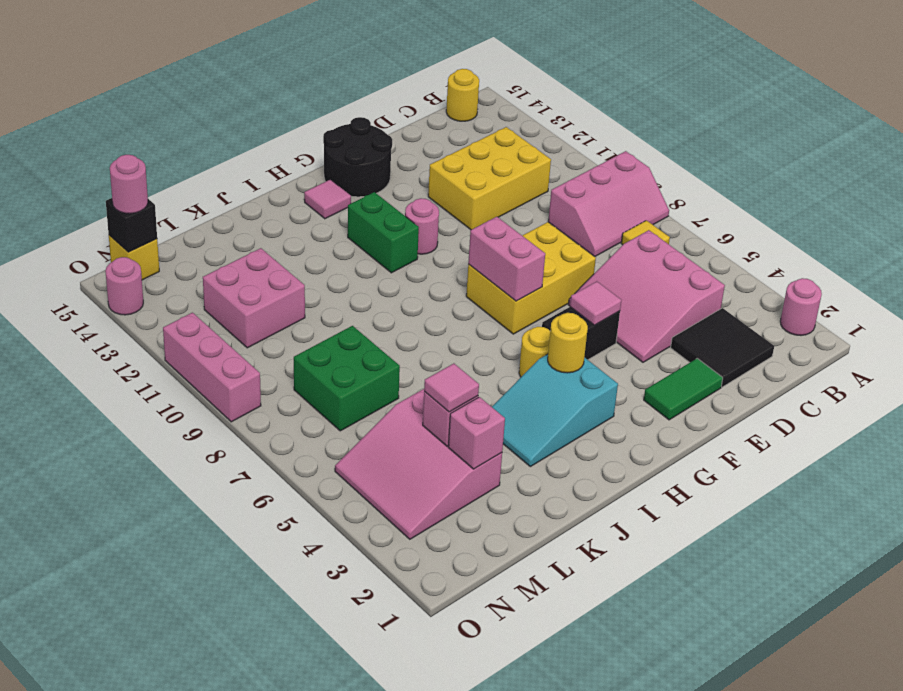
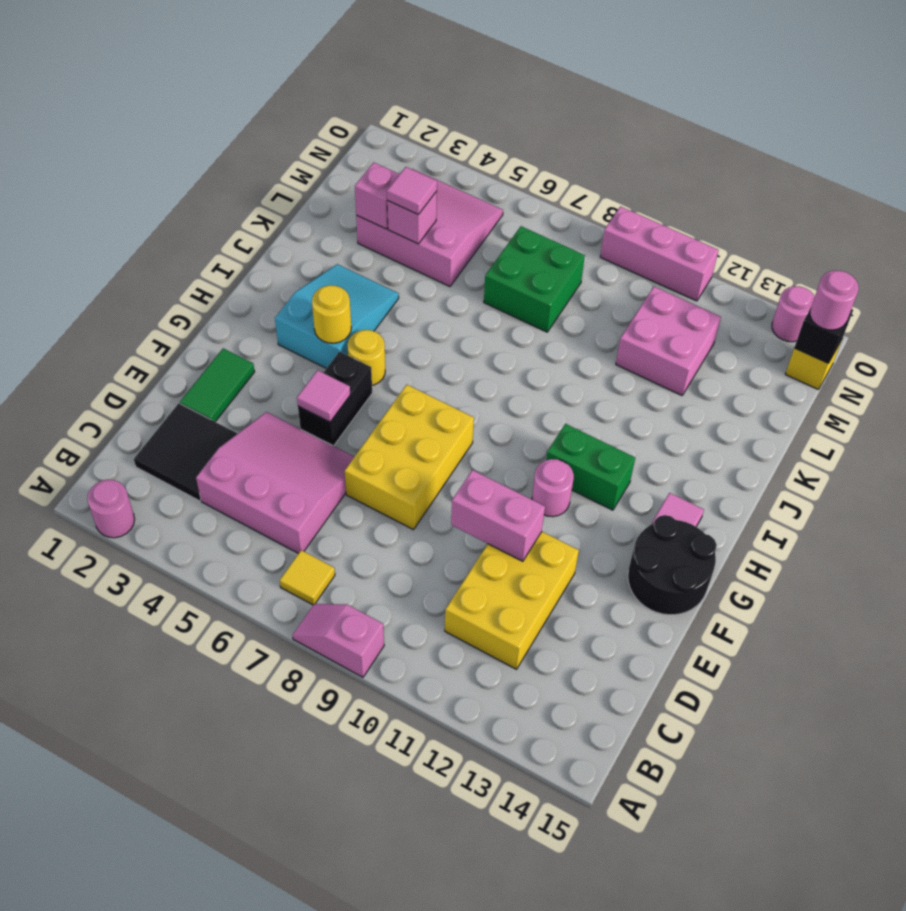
pink slope A8:C9 level 1 top 9 -> pink slope A8:A9 level 1 top 9
yellow round brick B15 level 1 -> none
pink brick G7:G8 level 2 -> pink brick E10:E11 level 2

